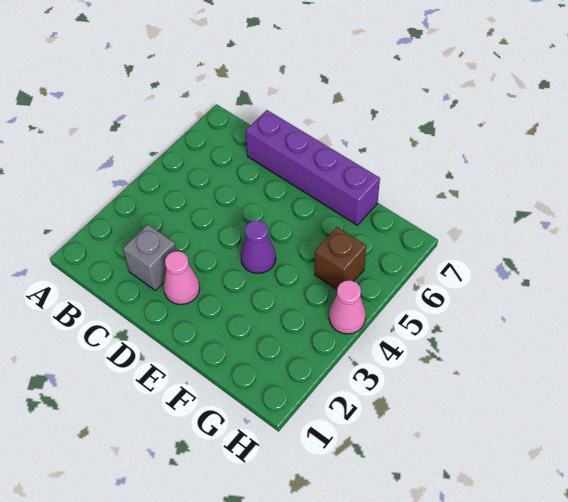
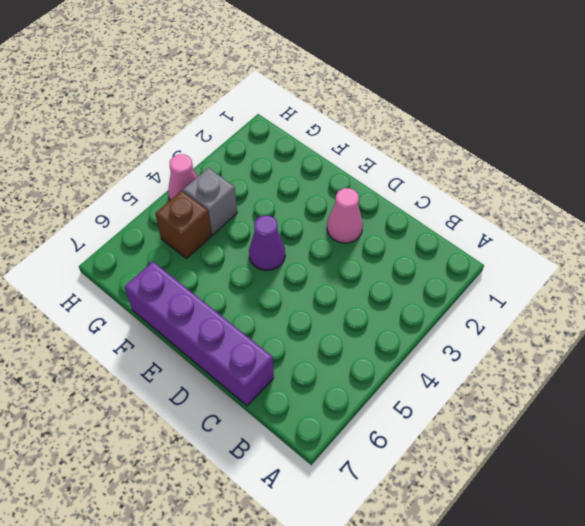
grey brick C2 level 1 -> grey brick G4 level 1

